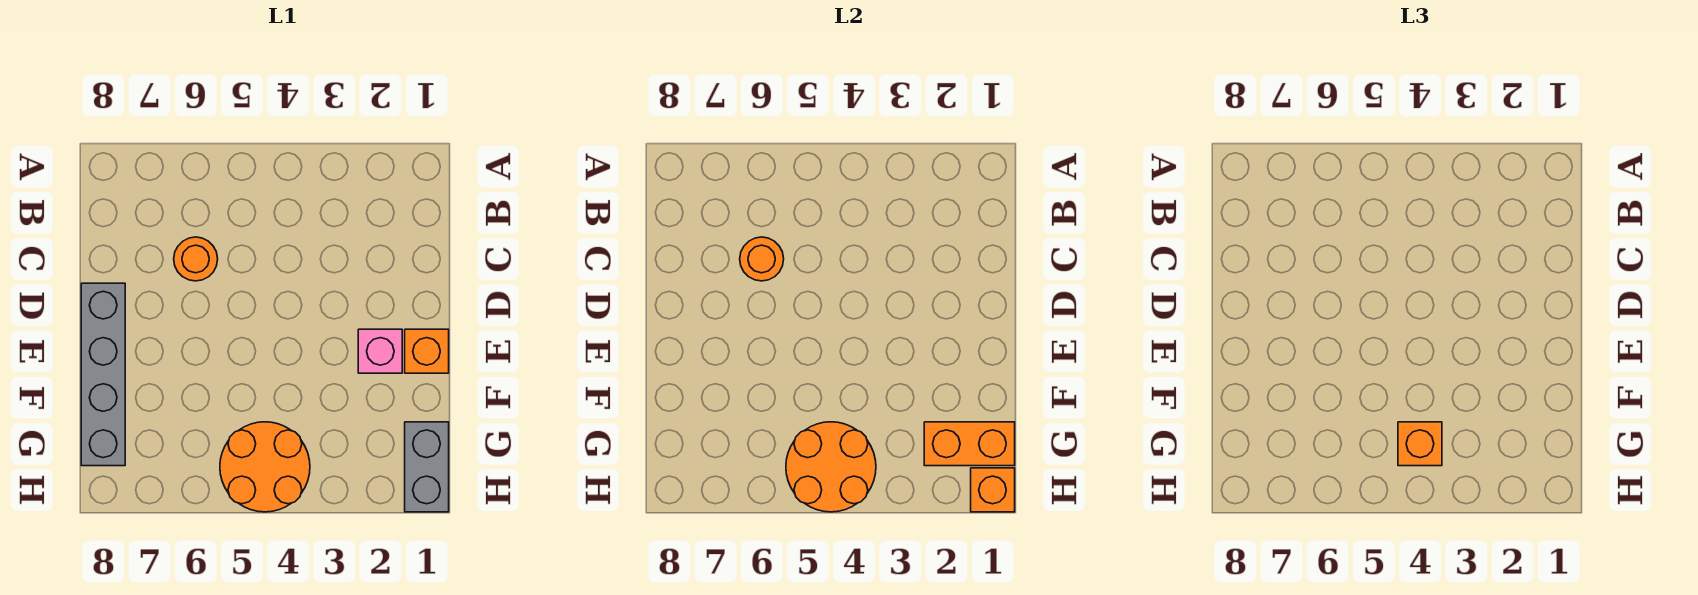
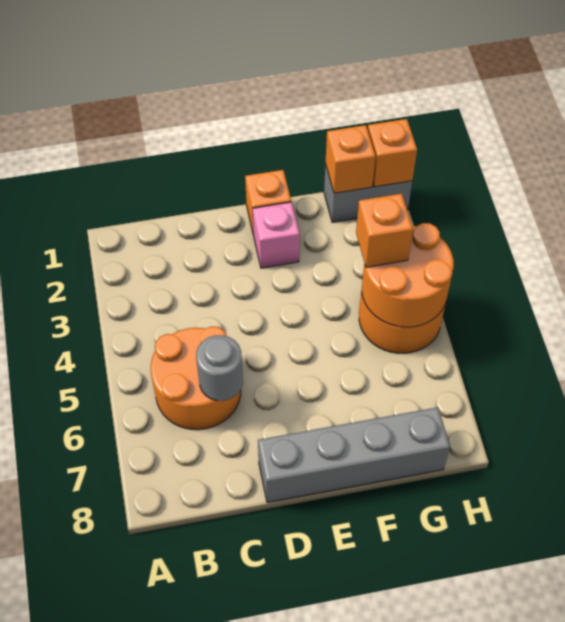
orange round brick C6 level 1 -> orange round brick B5:C6 level 1
orange round brick C6 level 2 -> grey round brick C6 level 2
orange brick G1:G2 level 2 -> orange brick G1 level 2

